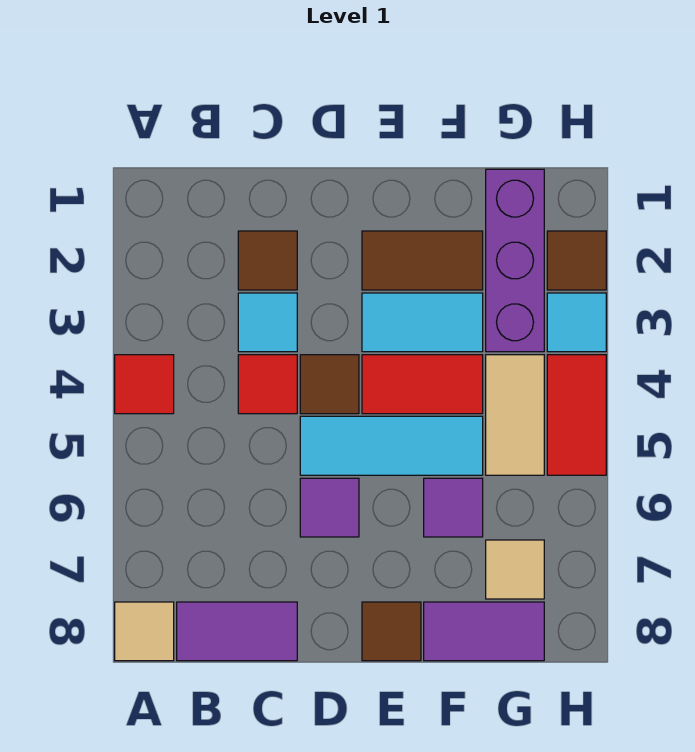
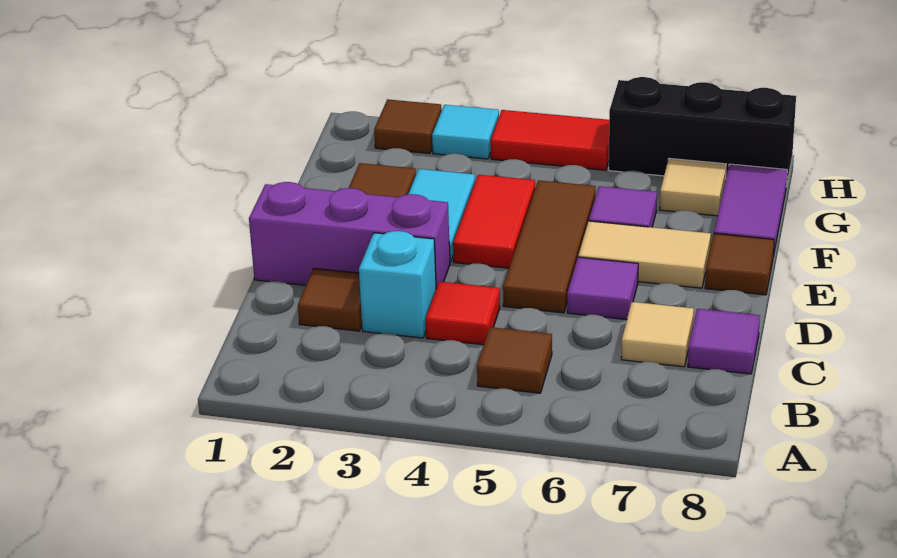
red tile A4 level 1 -> none
tan tile A8 level 1 -> tan tile C7 level 1
purple tile B8:C8 level 1 -> purple tile C8 level 1
cyan tile C3 level 1 -> cyan brick C3 level 1
brown tile D4 level 1 -> brown tile B5 level 1
cyan tile D5:F5 level 1 -> brown tile D5:F5 level 1
purple brick G1:G3 level 1 -> purple brick D1:D3 level 1
tan tile G4:G5 level 1 -> tan tile E6:E7 level 1
none -> black brick H6:H8 level 1

